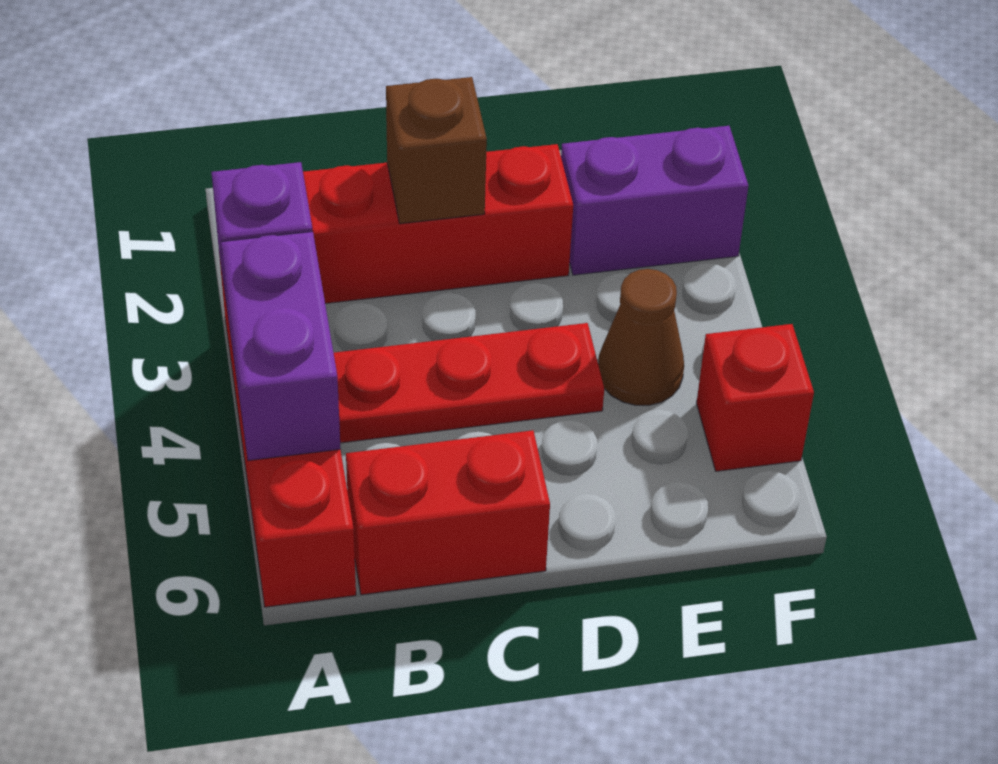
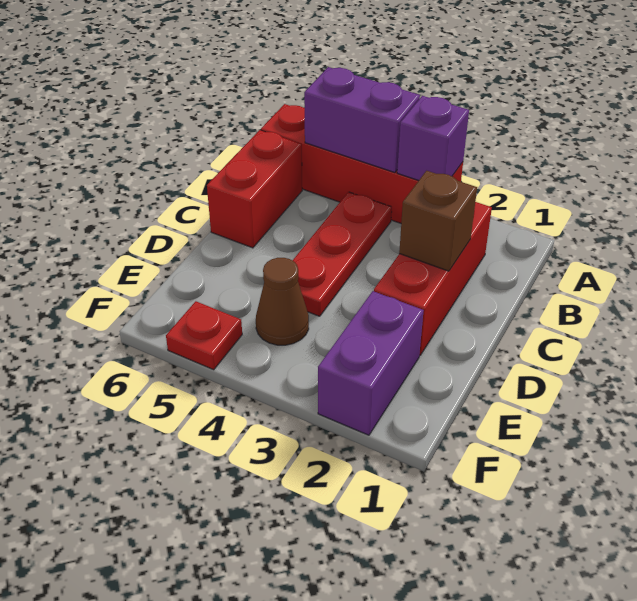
red brick F5 level 1 -> red plate F5 level 1

